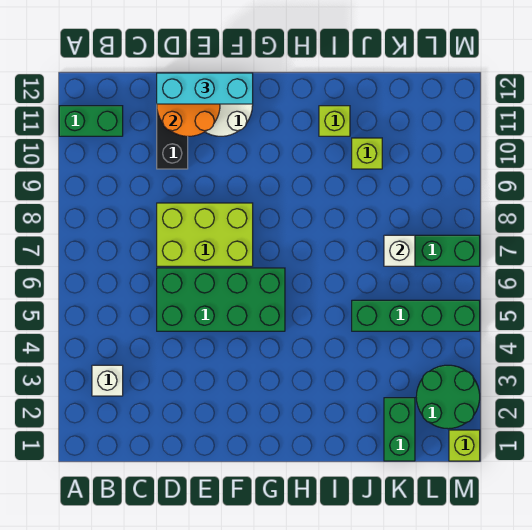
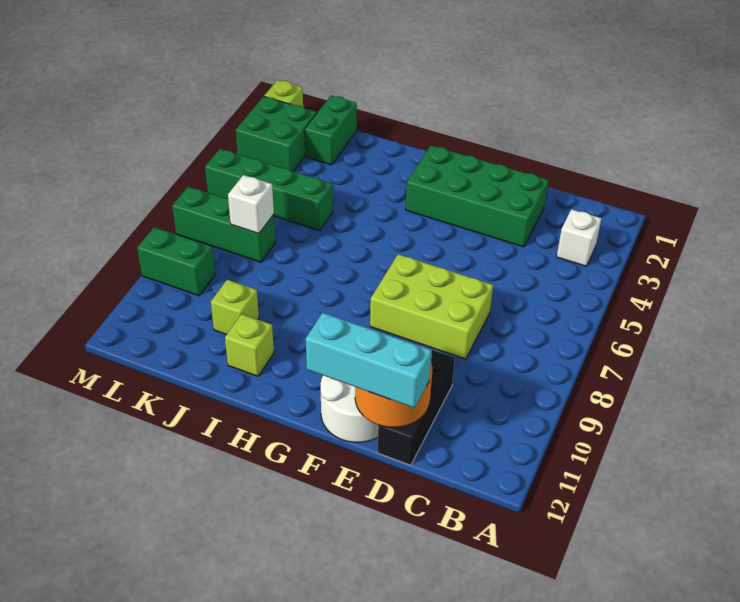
green brick A11:B11 level 1 -> green brick L9:M9 level 1
green brick D5:G6 level 1 -> green brick D2:G3 level 1
green round brick L2:M3 level 1 -> green brick L2:M3 level 1

